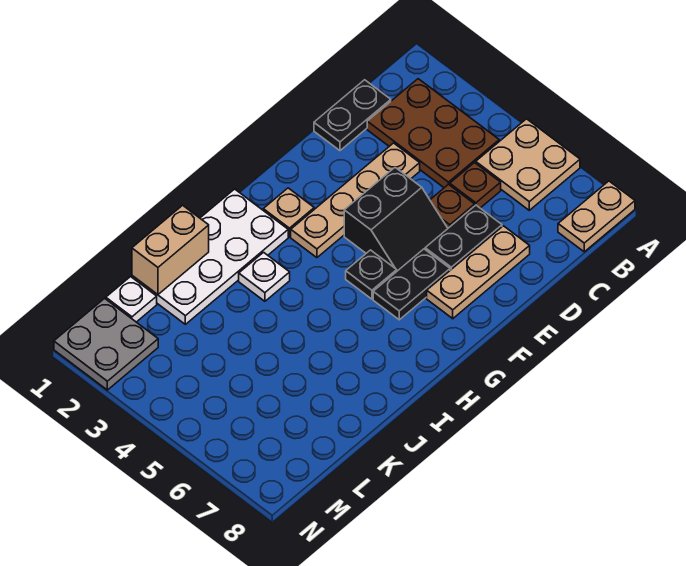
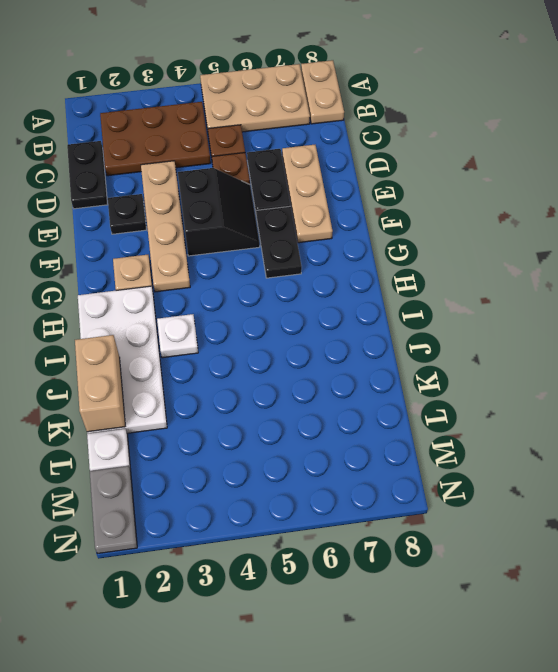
tan plate A5:B6 level 1 -> tan plate A5:B7 level 1
black plate G5 level 1 -> black plate E2 level 1
grey plate M1:N2 level 1 -> grey plate M1:N1 level 1

